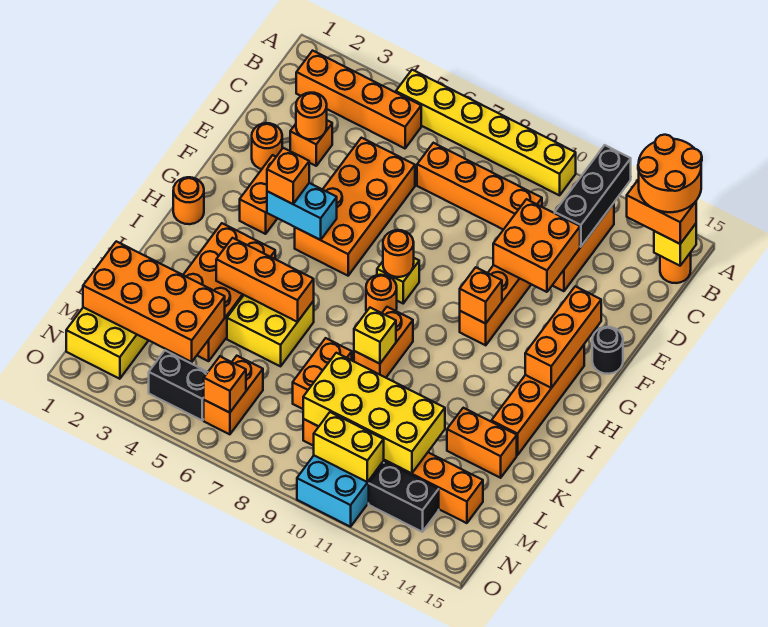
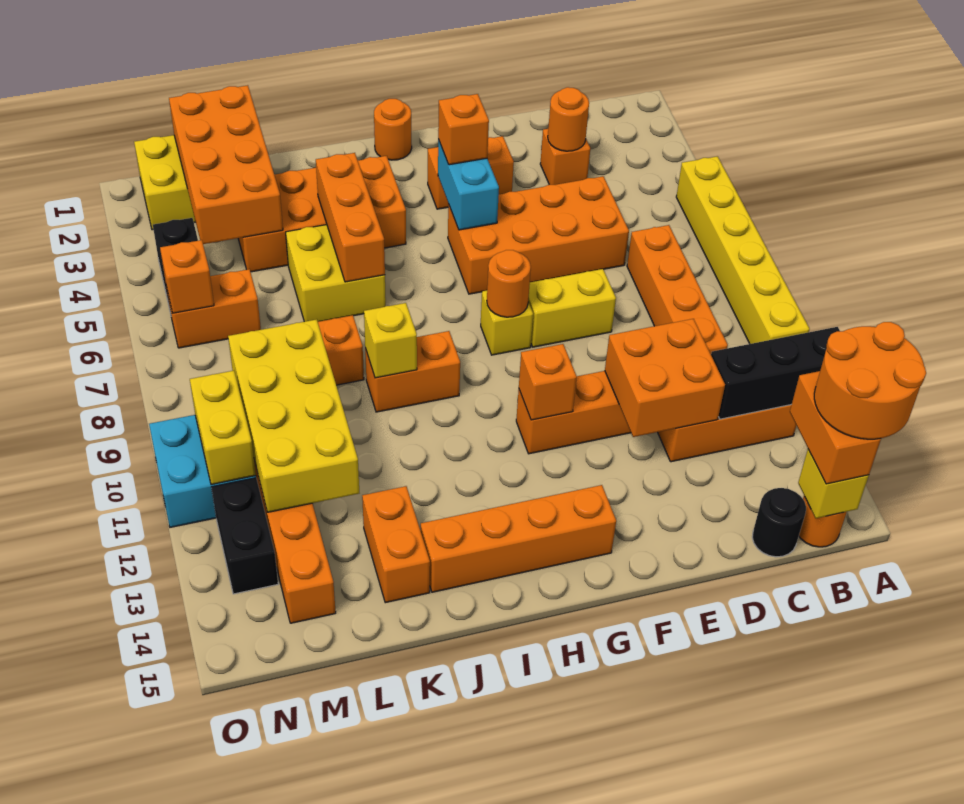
orange brick B2:B5 level 1 -> none
orange round brick E2 level 1 -> none
none -> yellow brick E8:F8 level 1
orange brick F14:H14 level 2 -> none
black round brick F15 level 1 -> black round brick C15 level 1
orange round brick H8 level 1 -> none

